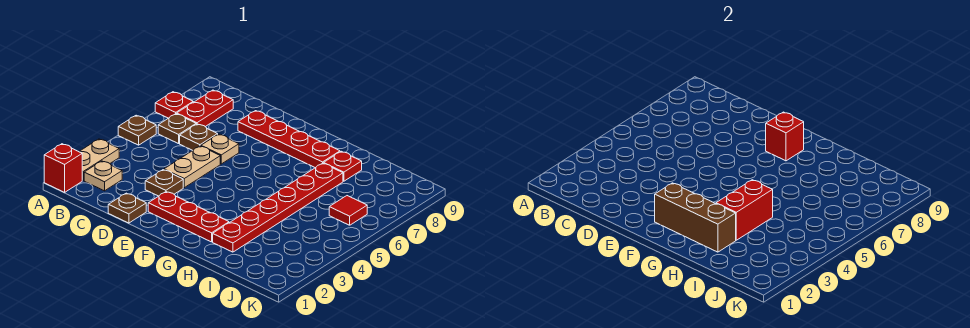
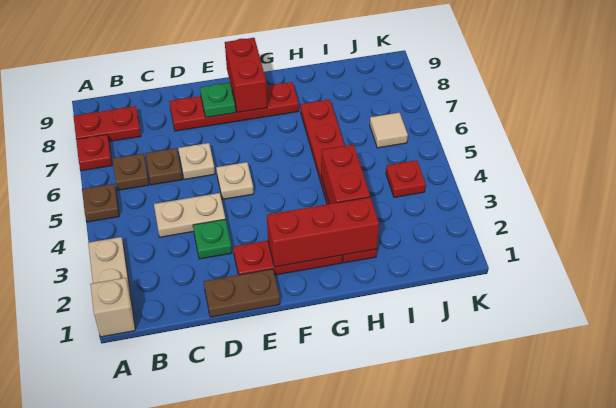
red brick A1 level 1 -> tan brick A1 level 1
tan plate B2 level 1 -> tan plate E5 level 1
red plate B7:B8 level 1 -> red plate A8:B8 level 1
brown plate D1 level 1 -> brown plate D1:E1 level 1
brown plate D3 level 1 -> green plate D3 level 1
tan plate D4:D5 level 1 -> tan plate C4:D4 level 1
none -> green plate E8 level 2
brown brick F2:H2 level 2 -> red brick F2:H2 level 2
red brick F8 level 2 -> red brick F8:F9 level 2
red plate H8 level 1 -> red plate J4 level 1
red tile J6 level 1 -> tan tile J6 level 1

